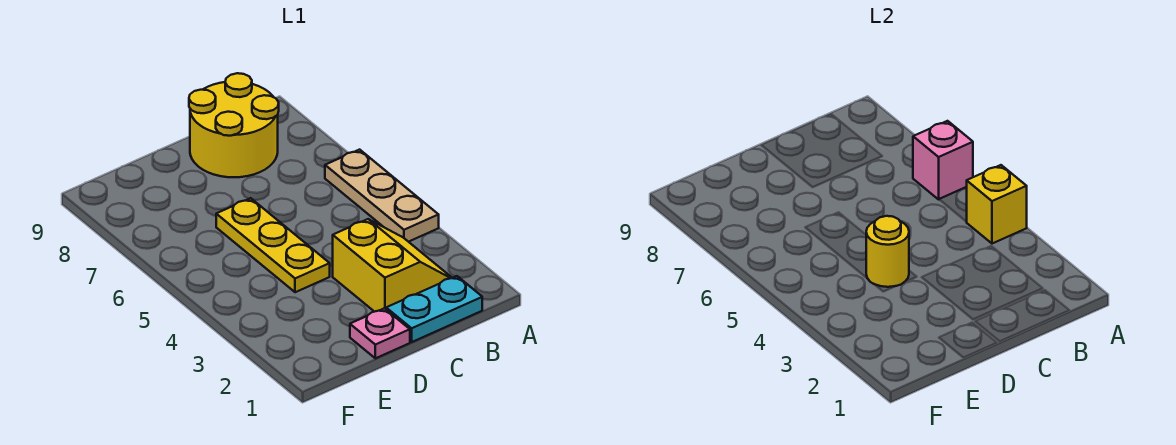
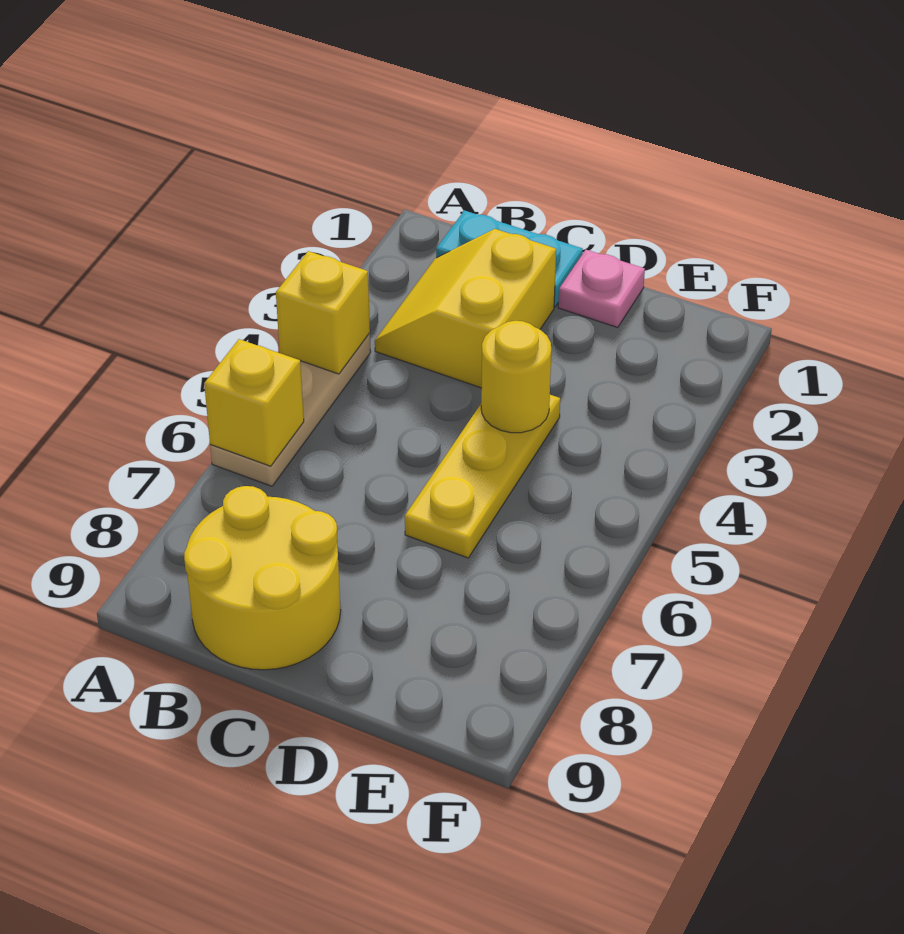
pink brick A6 level 2 -> yellow brick A6 level 2

